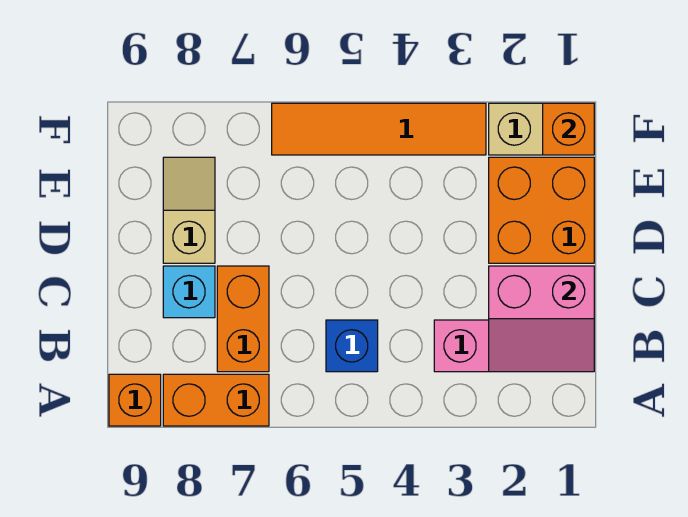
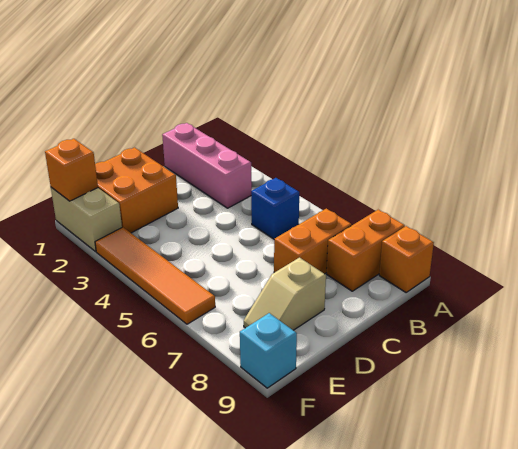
orange brick A7:A8 level 1 -> orange brick A8:B8 level 1
pink slope B1:C2 level 2 top C -> none
cyan brick C8 level 1 -> cyan brick F9 level 1

